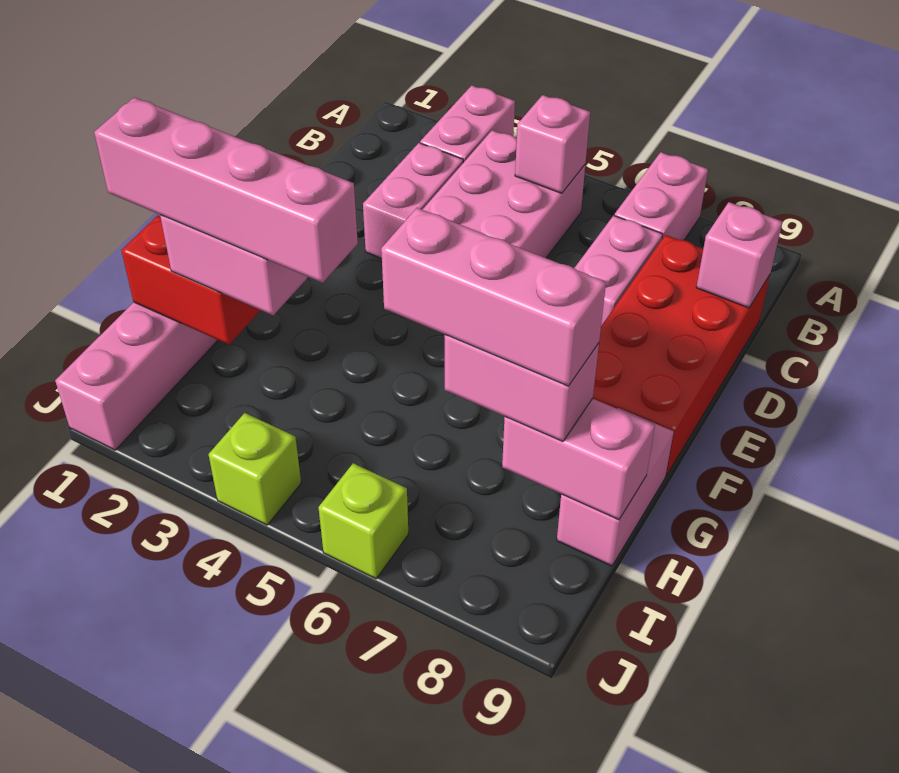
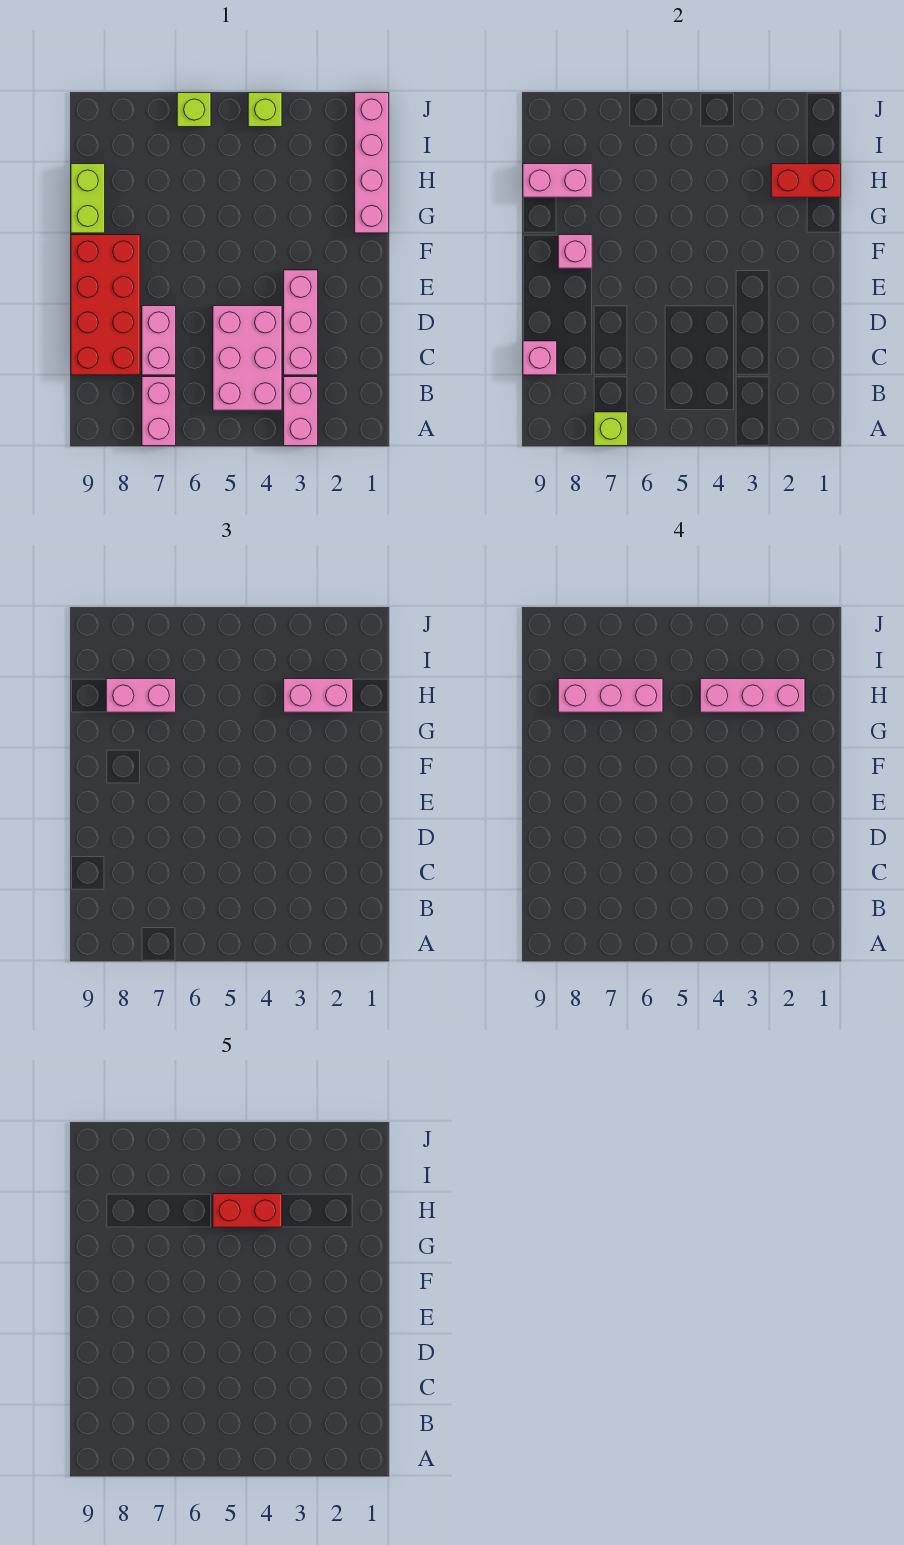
none -> lime brick A7 level 2
pink brick B5 level 2 -> pink brick F8 level 2
pink brick C3:D3 level 1 -> pink brick C3:E3 level 1
pink brick G9:H9 level 1 -> lime brick G9:H9 level 1
pink brick H1:H4 level 4 -> pink brick H2:H4 level 4
none -> red brick H4:H5 level 5

